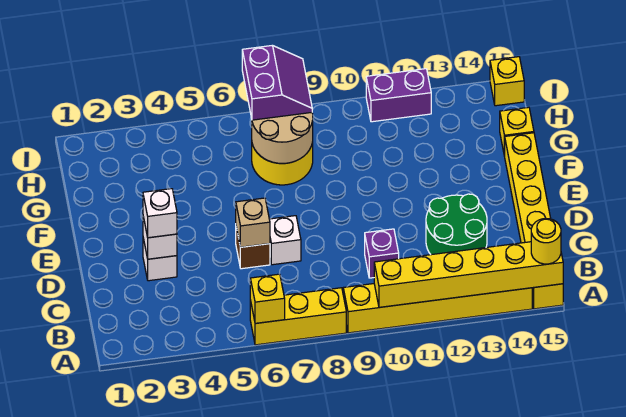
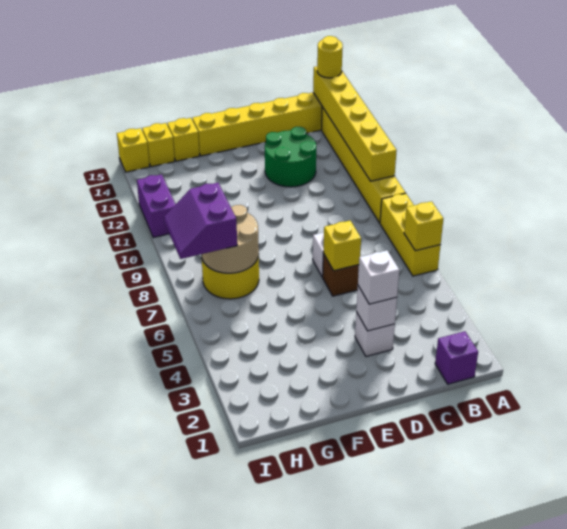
purple brick C10 level 1 -> purple brick B1 level 1
tan brick D6 level 2 -> yellow brick D6 level 2
purple slope H7:I8 level 3 top 7 -> purple slope H7:I8 level 3 top H
none -> yellow brick H15 level 1

